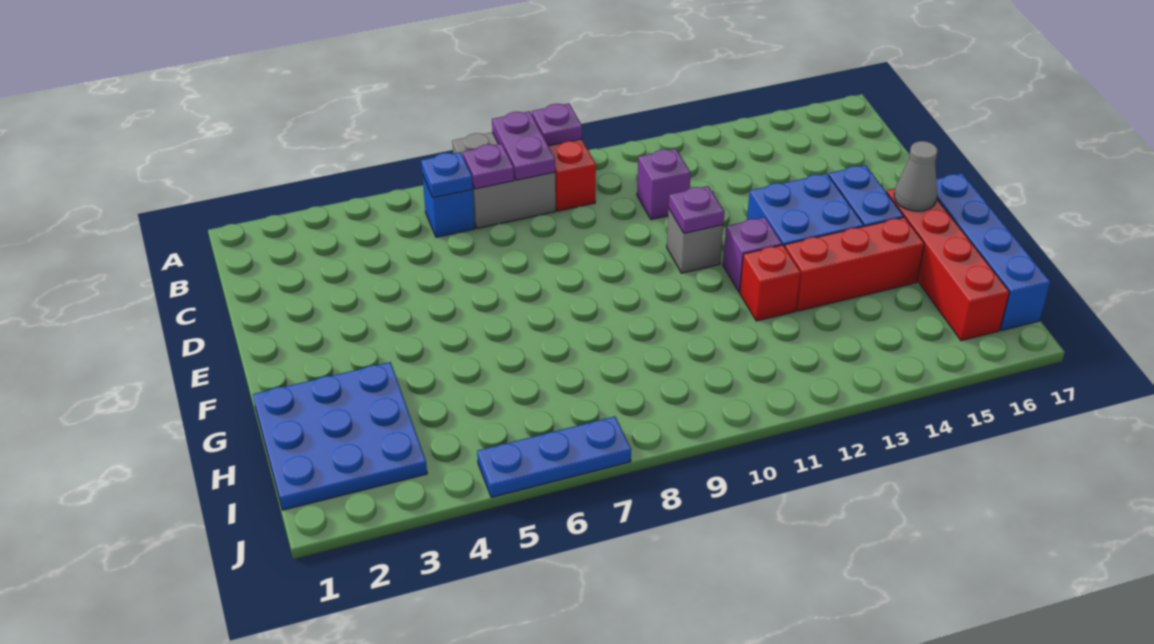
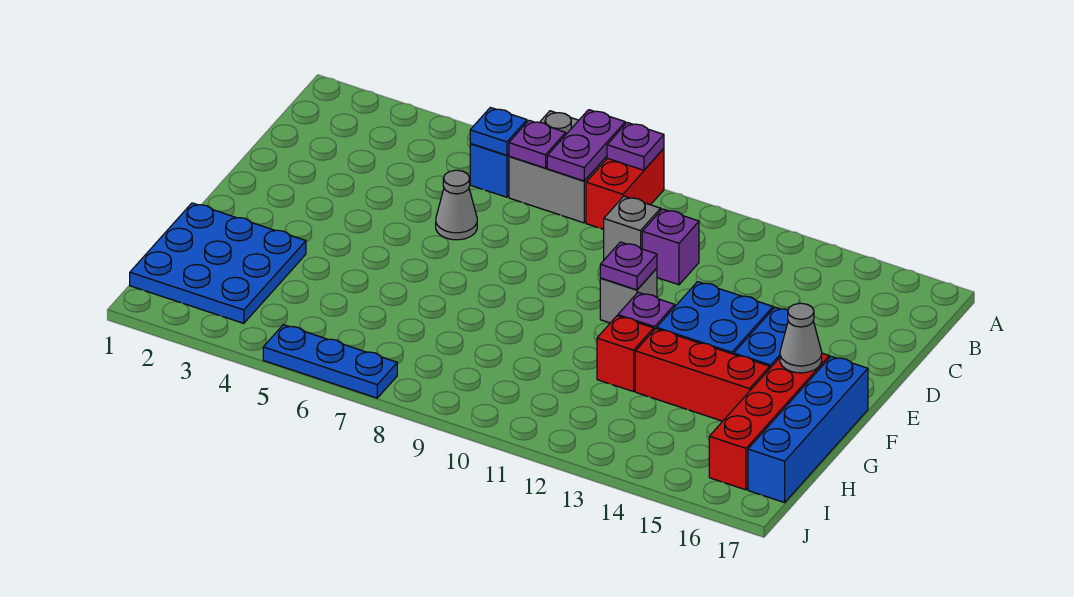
none -> grey brick C10 level 1
none -> grey cone D6 level 1

